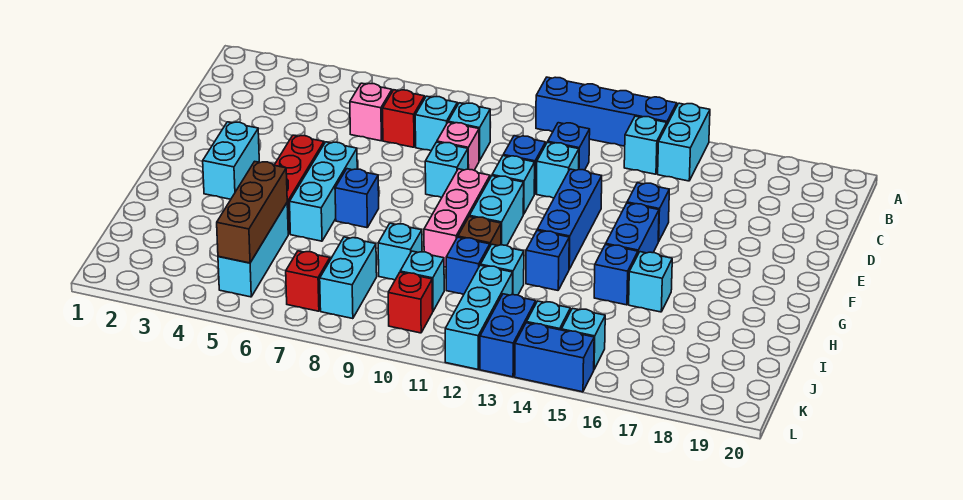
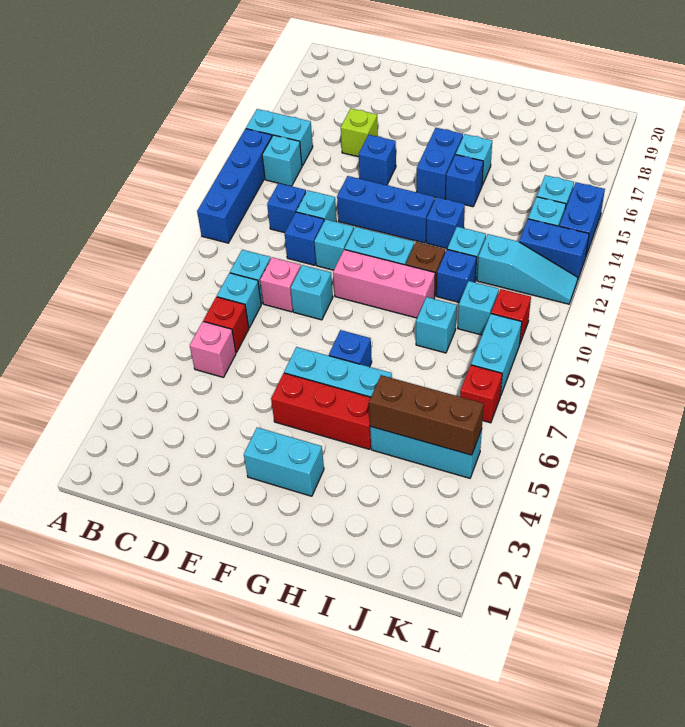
none -> lime brick D16 level 1
blue brick F15:G15 level 1 -> blue brick G15:G16 level 1
cyan brick J8:K8 level 1 -> cyan brick K8:K9 level 1
cyan brick J12:L12 level 1 -> cyan slope J12:L12 level 1 top J

